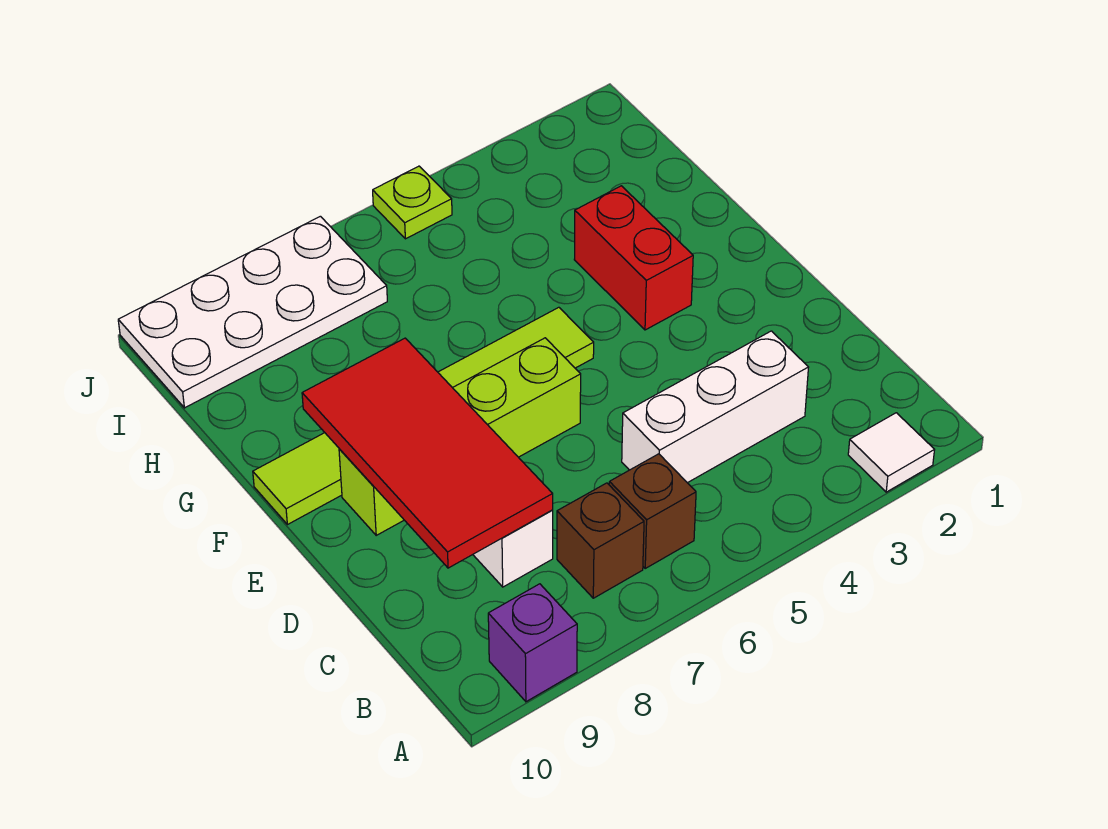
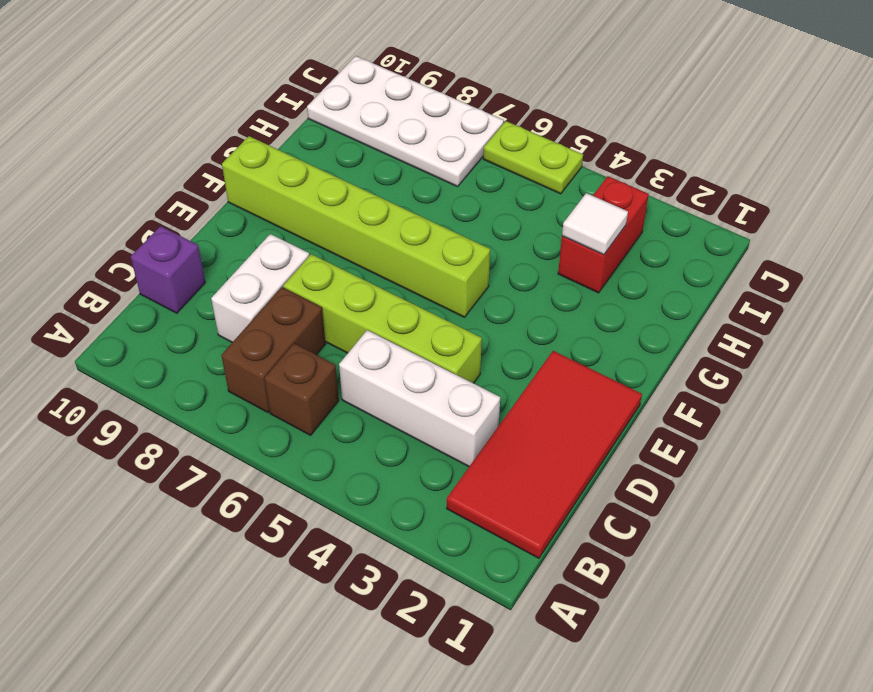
white tile A2 level 1 -> white tile H3 level 2
purple brick A9 level 1 -> purple brick C10 level 1
brown brick B7 level 1 -> brown brick B7:C7 level 1
red tile C8:F9 level 2 -> red tile B1:E2 level 1
lime brick E6:E9 level 1 -> lime brick D4:D7 level 1
red brick F3:G3 level 1 -> red brick H3:I3 level 1
lime tile F5:F10 level 1 -> lime brick F5:F10 level 1
lime plate J5 level 1 -> lime plate J5:J6 level 1

